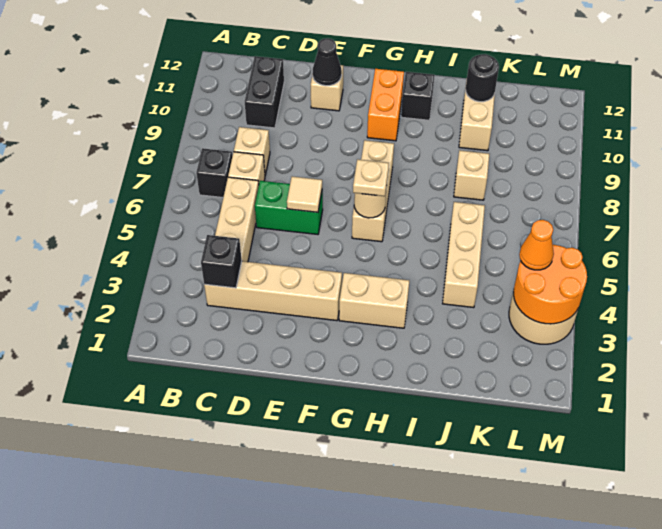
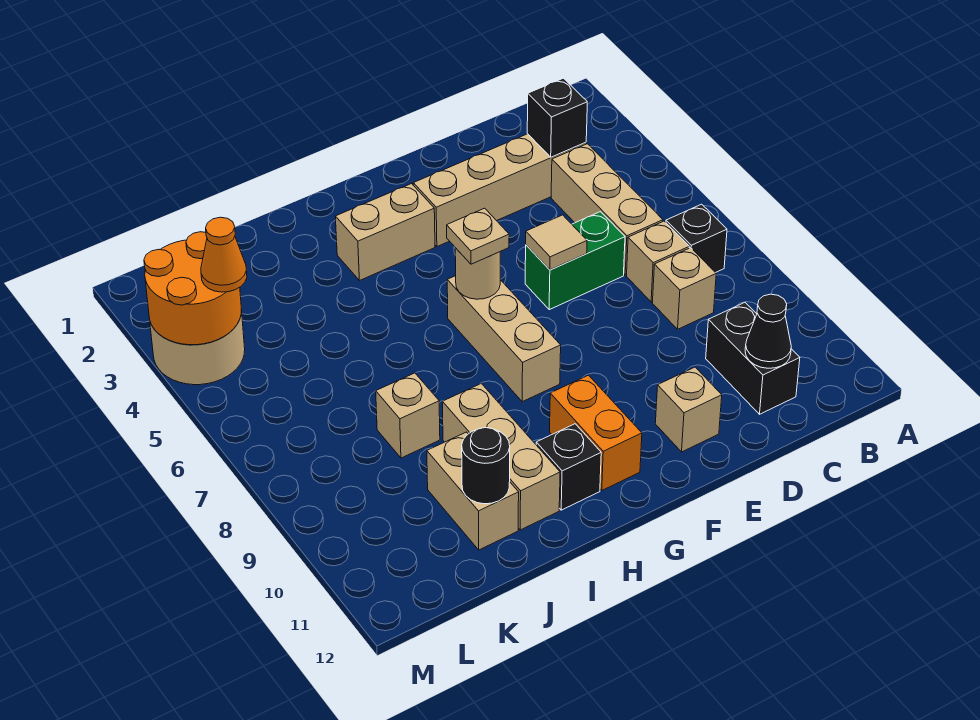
black cone E11 level 2 -> black cone C11 level 2
tan brick J4:J6 level 1 -> tan brick I9:I11 level 1

